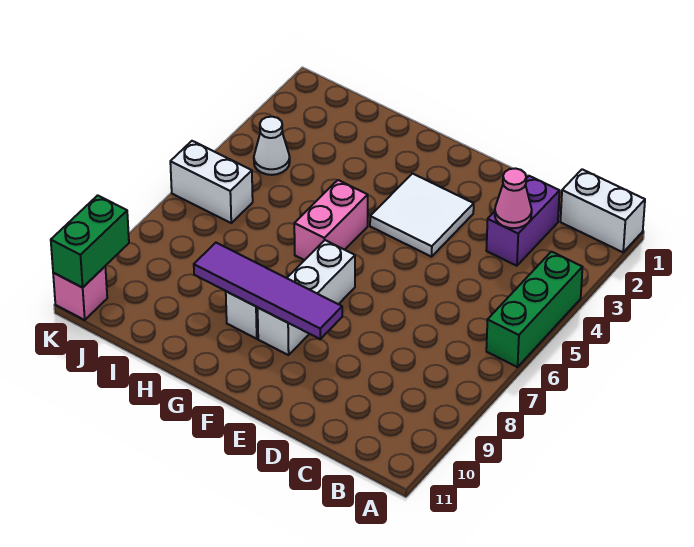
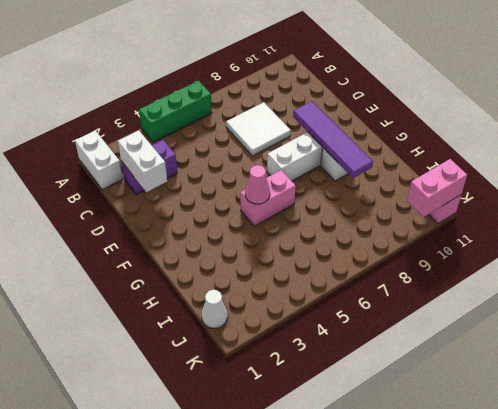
pink cone C3 level 2 -> pink cone G5 level 2
white tile E3:F4 level 1 -> white tile C7:D8 level 1
white cone J4 level 1 -> white cone J1 level 1
white brick J6:K6 level 1 -> white brick C2:D2 level 2
green brick K10:K11 level 2 -> pink brick K10:K11 level 2

